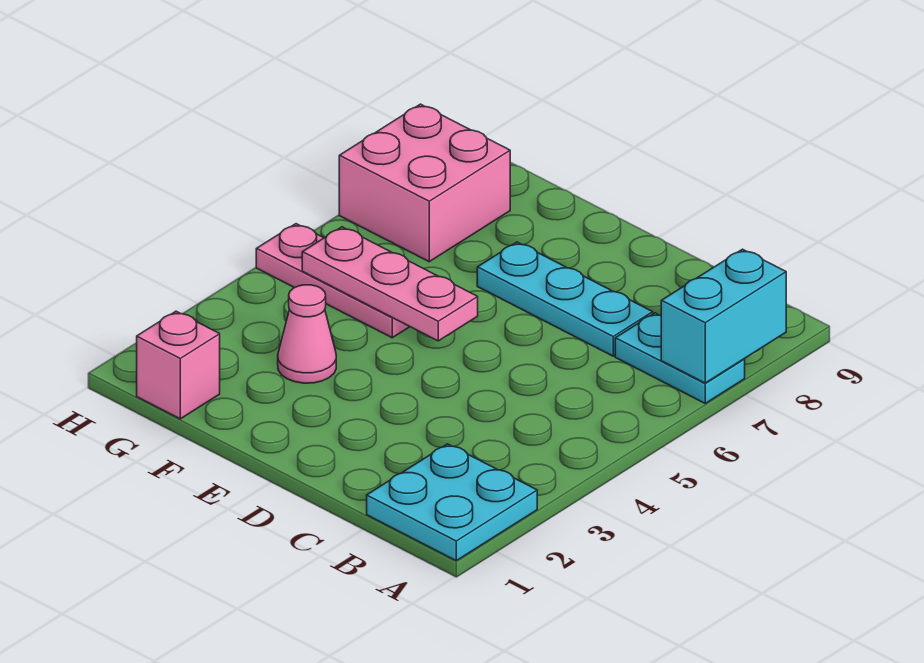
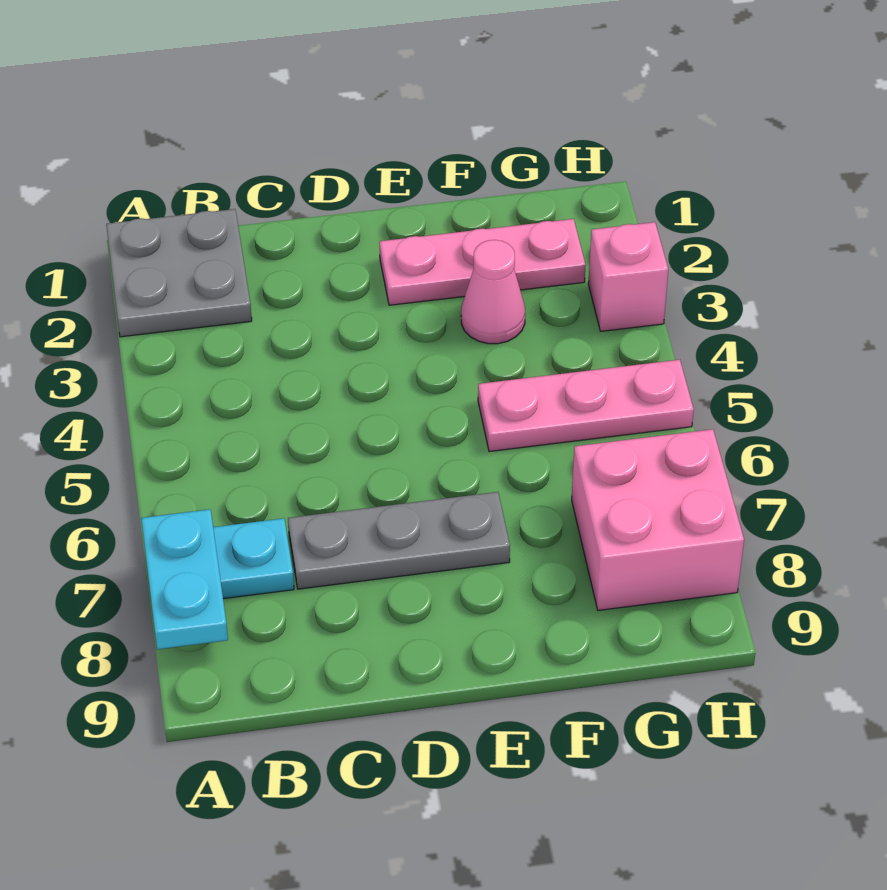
cyan plate A1:B2 level 1 -> grey plate A1:B2 level 1
cyan brick A7:A8 level 2 -> cyan plate A7:A8 level 2
cyan plate C7:E7 level 1 -> grey plate C7:E7 level 1
pink plate E5:G5 level 2 -> pink plate E2:G2 level 1
pink brick G1 level 1 -> pink brick H3 level 1

